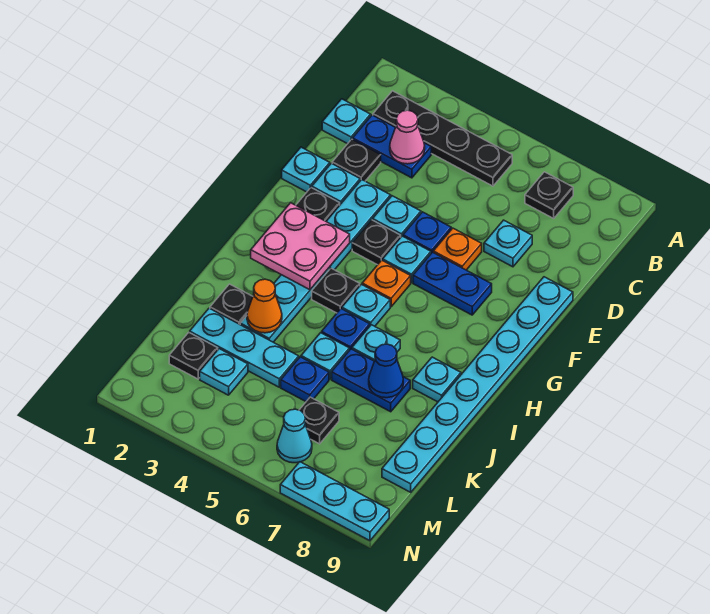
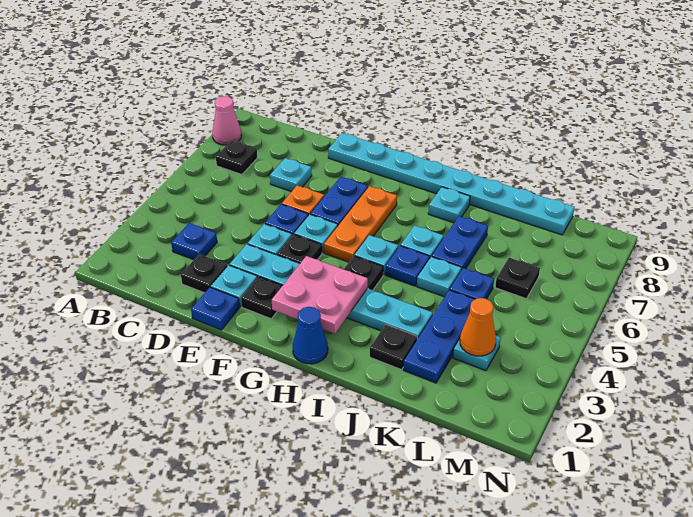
black plate B2:B5 level 1 -> none
cyan plate C1 level 1 -> none
blue plate C2:C3 level 1 -> blue plate C3 level 1
pink cone C3 level 2 -> pink cone A8 level 1
cyan plate E1 level 1 -> blue plate E1 level 1
orange plate G5 level 1 -> orange plate G5:G7 level 1
orange cone J3 level 2 -> orange cone L3 level 2
blue cone J7 level 2 -> blue cone H1 level 1
cyan plate K2:K4 level 1 -> blue plate K2:K4 level 1
black plate L2 level 1 -> none
cyan cone M6 level 1 -> none
cyan plate N7:N9 level 1 -> none

